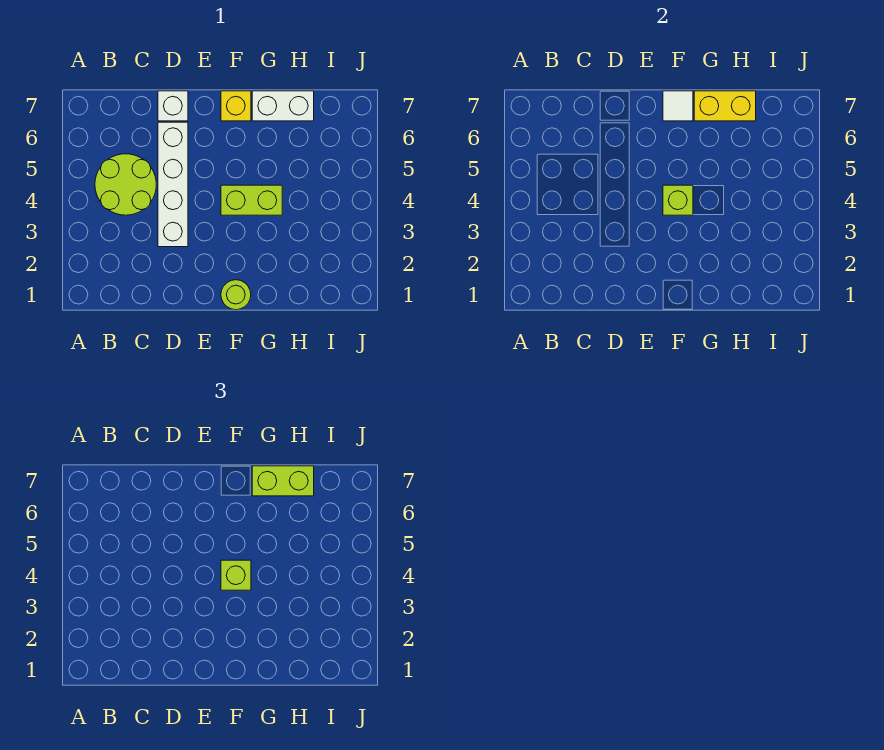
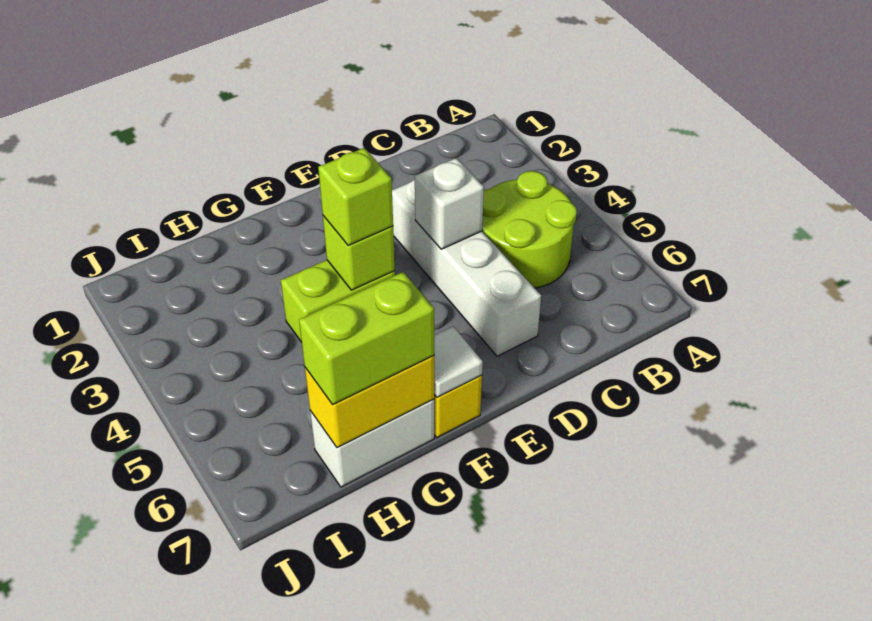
white brick D7 level 1 -> white brick D4 level 2
lime round brick F1 level 1 -> none

